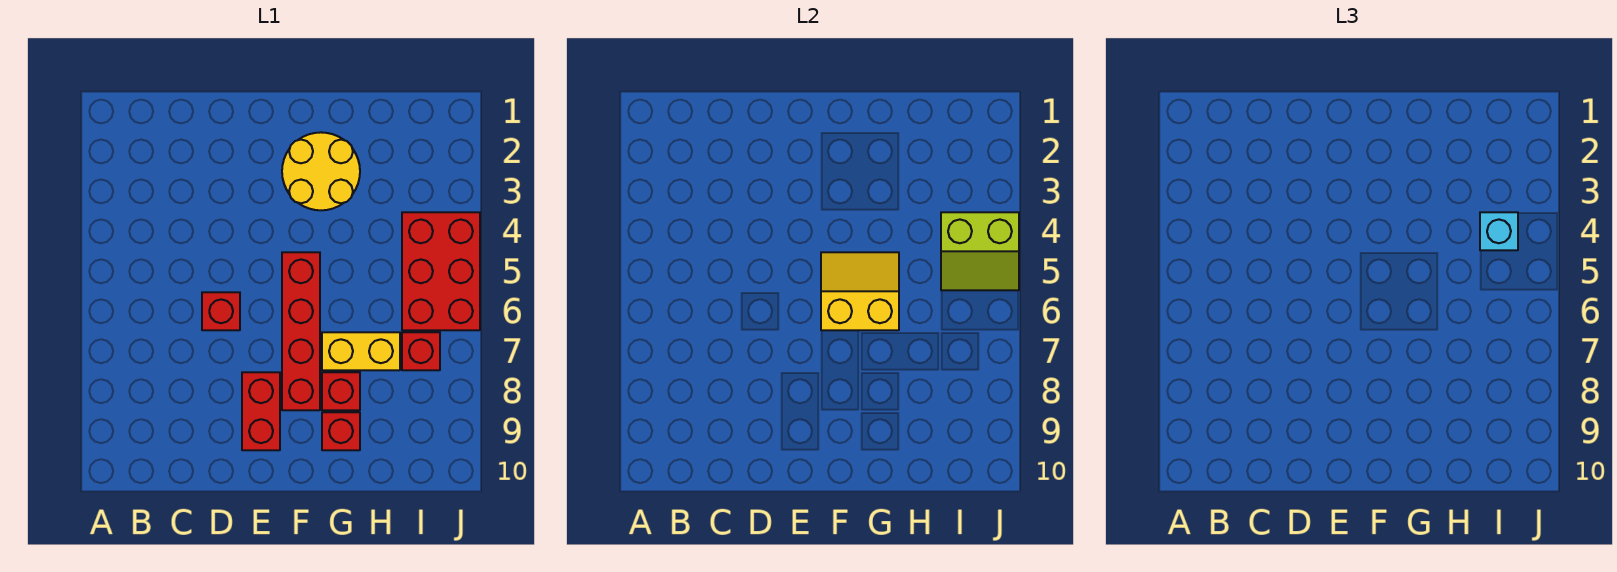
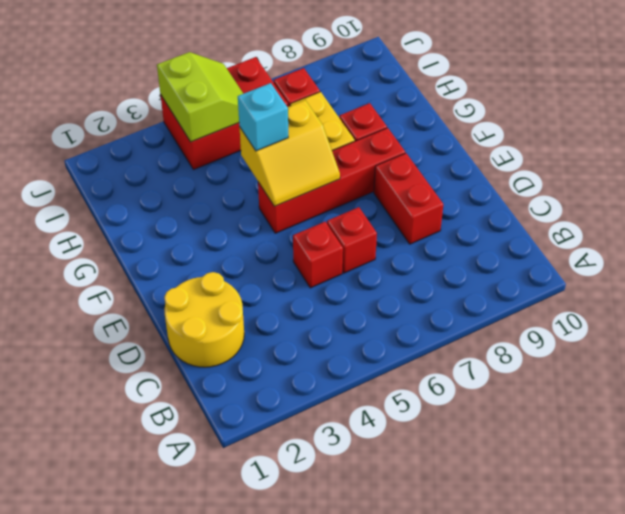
red brick E8:E9 level 1 -> red brick D8:E8 level 1
yellow round brick F2:G3 level 1 -> yellow round brick C1:D2 level 1
yellow slope F5:G6 level 2 top 6 -> yellow slope F5:G6 level 2 top G
red brick G9 level 1 -> red brick D5 level 1
cyan brick I4 level 3 -> cyan brick G5 level 3

